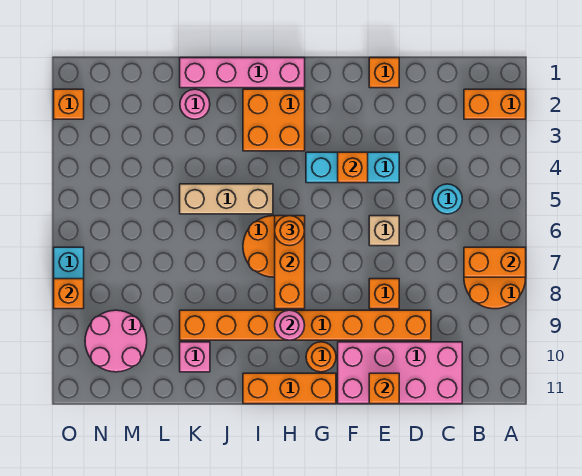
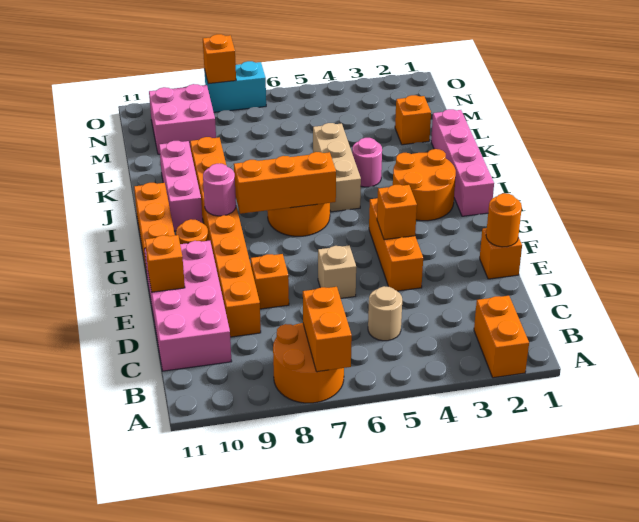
cyan round brick C5 level 1 -> tan round brick C5 level 1
cyan brick E4:G4 level 1 -> orange brick E4:G4 level 1
orange brick H2:I3 level 1 -> orange round brick H2:I3 level 1
orange round brick H6 level 3 -> orange round brick E1 level 2
pink round brick K2 level 1 -> pink round brick J4 level 1
pink brick K10 level 1 -> pink brick I10:K10 level 1
pink round brick M9:N10 level 1 -> pink brick M9:N10 level 1
orange brick O2 level 1 -> orange brick L2 level 1

